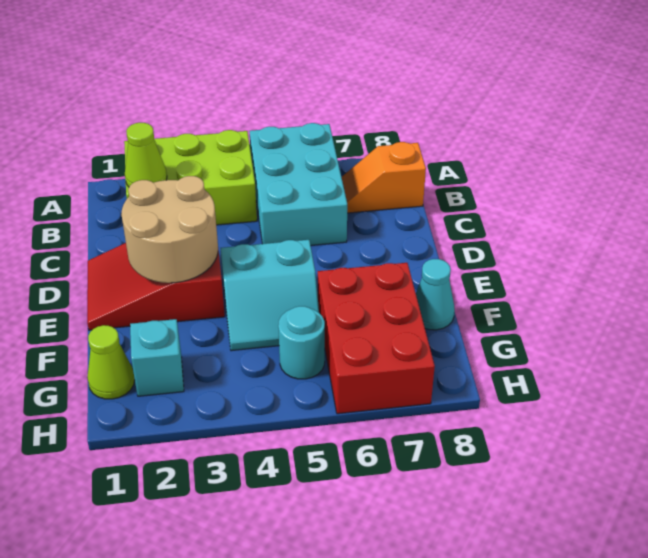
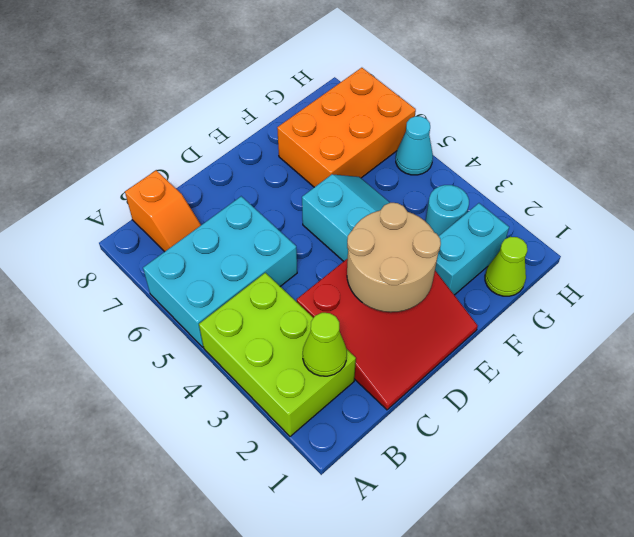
red slope D1:E3 level 1 top 3 -> red slope C1:E3 level 1 top 3
red brick F6:H7 level 1 -> orange brick F6:H7 level 1
cyan cone F8 level 1 -> cyan cone H5 level 1
cyan brick G2 level 1 -> cyan brick F2:G2 level 1
cyan round brick G5 level 1 -> cyan round brick G3 level 1

